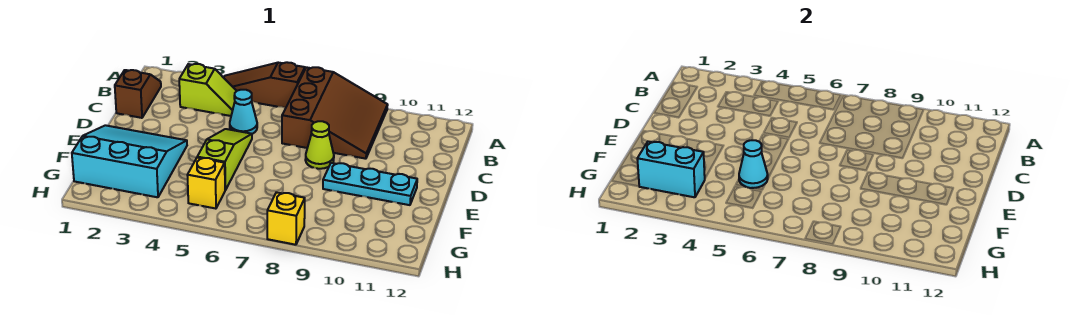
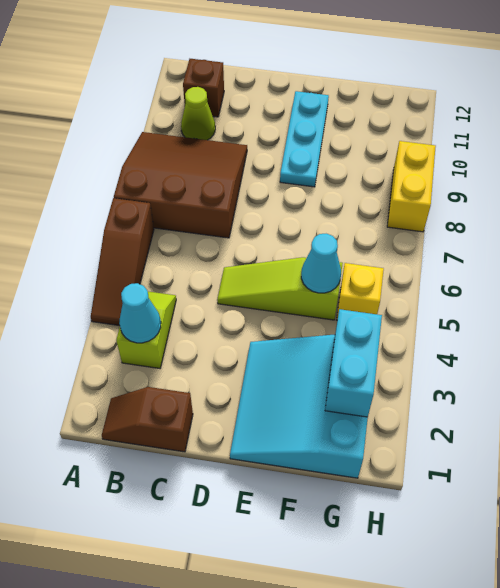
none -> brown brick B11 level 1
cyan cone C5 level 1 -> cyan cone B3 level 2
lime cone D8 level 1 -> lime cone B10 level 1
yellow brick H8 level 1 -> yellow brick H8:H9 level 1

